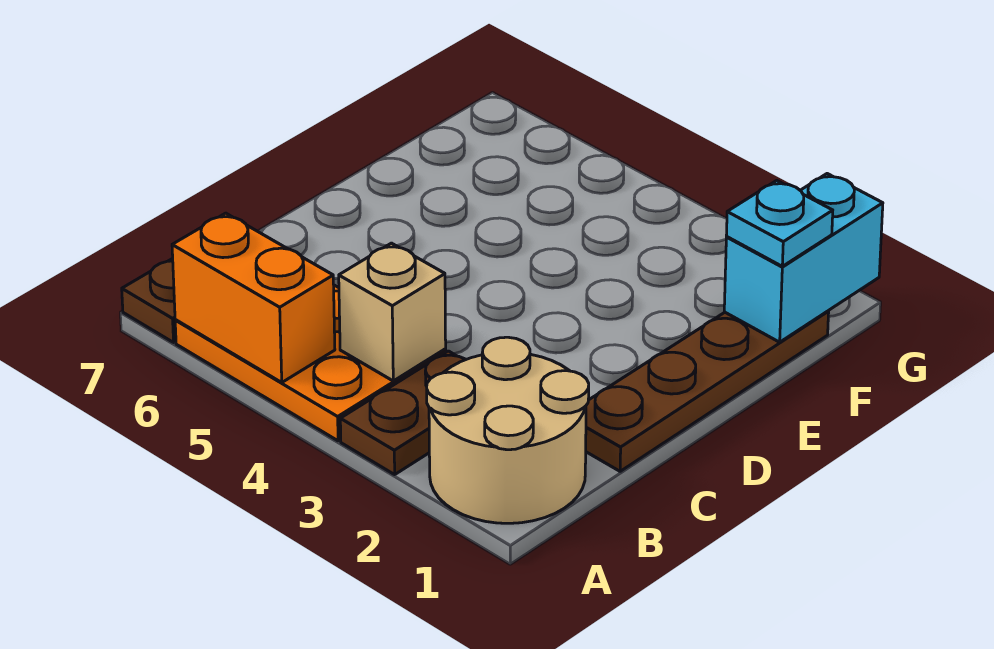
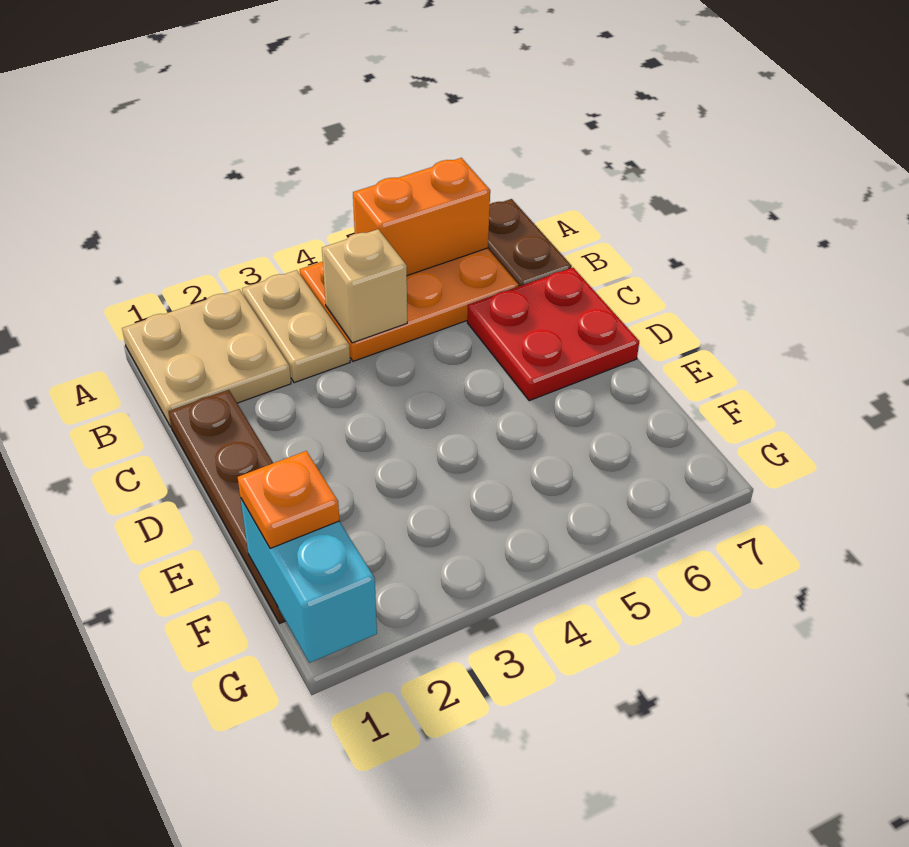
tan round brick A1:B2 level 1 -> tan plate A1:B2 level 1
brown plate A3:B3 level 1 -> tan plate A3:B3 level 1
none -> red plate C6:D7 level 1
cyan plate F1 level 3 -> orange plate F1 level 3

